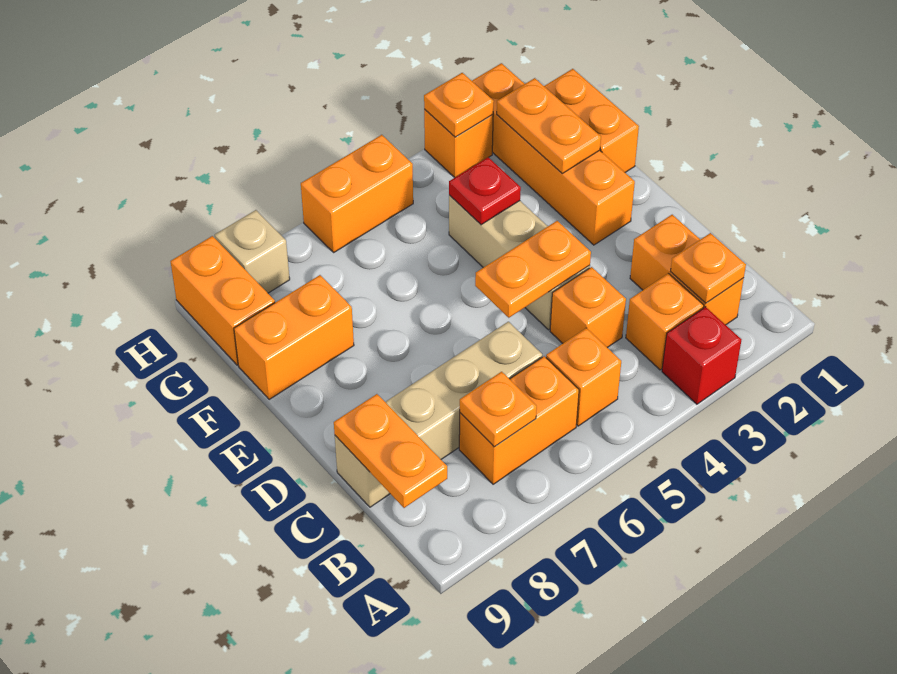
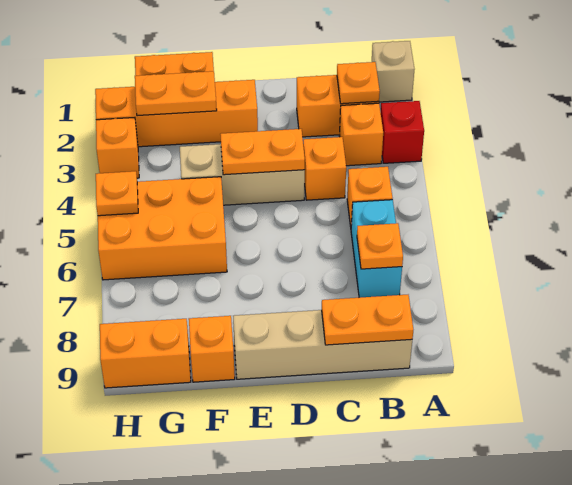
orange brick B6:B7 level 1 -> cyan brick B6:B7 level 1
tan brick C6:C9 level 1 -> tan brick B9:E9 level 1
orange plate D4:D5 level 2 -> orange plate D4:E4 level 2
red plate F4 level 2 -> none
orange brick F8:F9 level 1 -> orange brick F9 level 1
orange plate H3 level 2 -> orange plate H5 level 2
orange brick H5:H6 level 1 -> orange brick F5:H6 level 1
tan brick H8 level 1 -> tan brick A1 level 1

